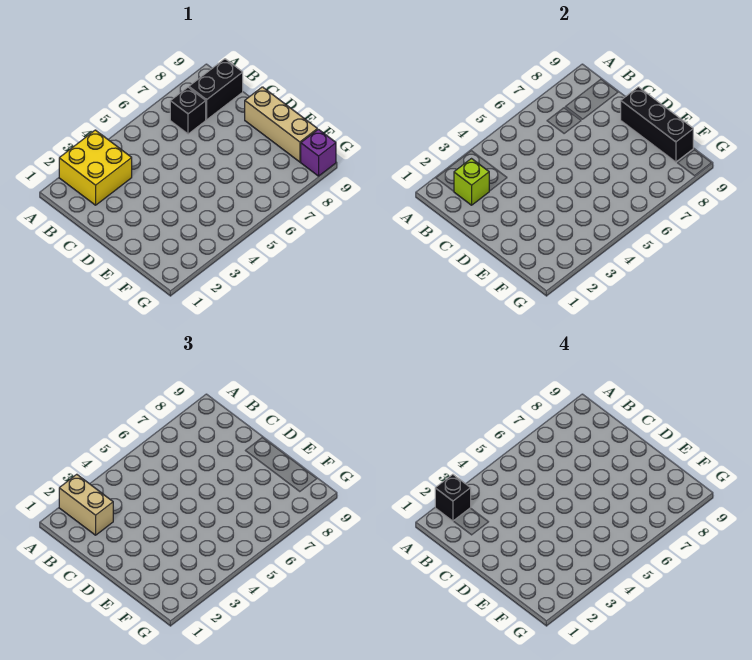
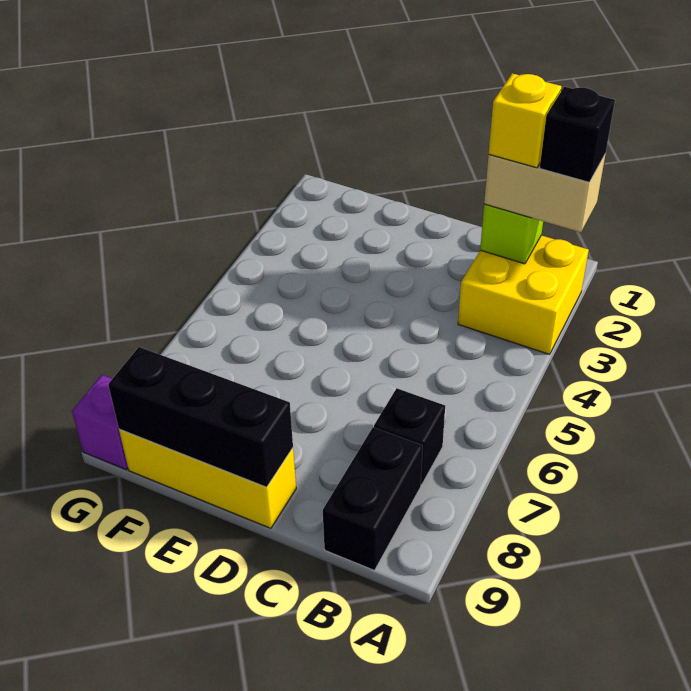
none -> yellow brick B2 level 4
tan brick D9:F9 level 1 -> yellow brick D9:F9 level 1

